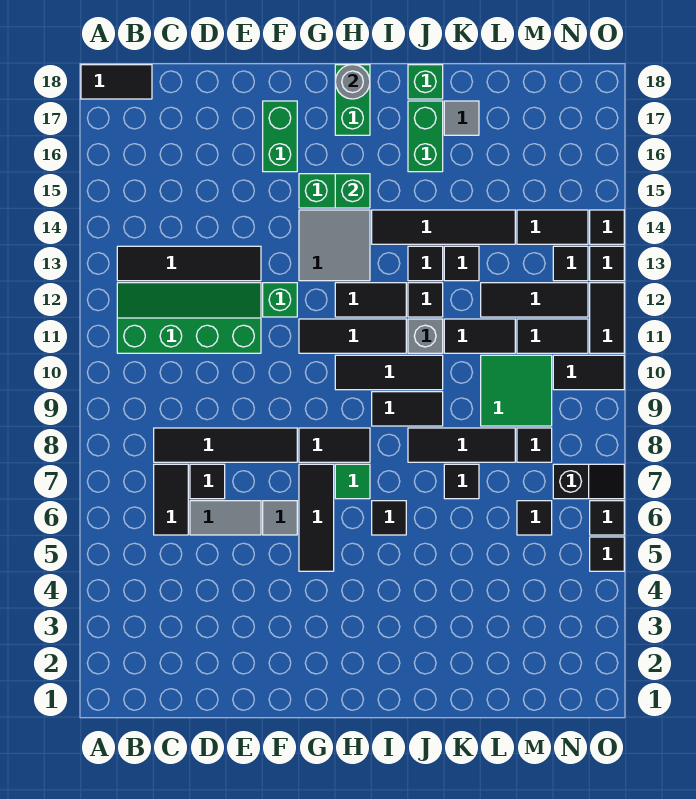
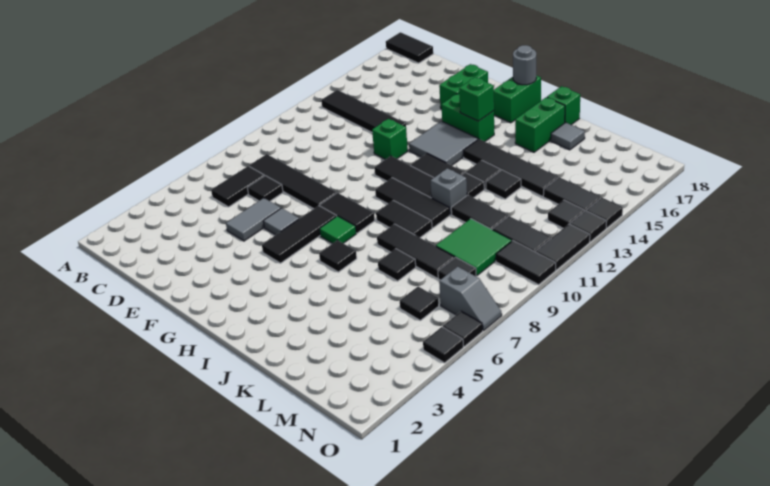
green slope B11:E12 level 1 top 11 -> none
grey tile D6:E6 level 1 -> grey tile E5:E6 level 1
black tile L12:N12 level 1 -> none
black slope N7:O7 level 1 top N -> grey slope N7:O7 level 1 top N

